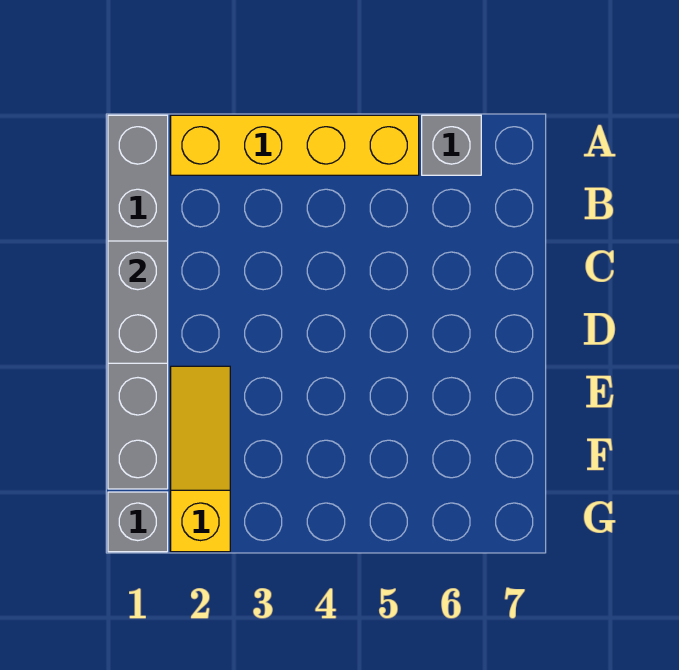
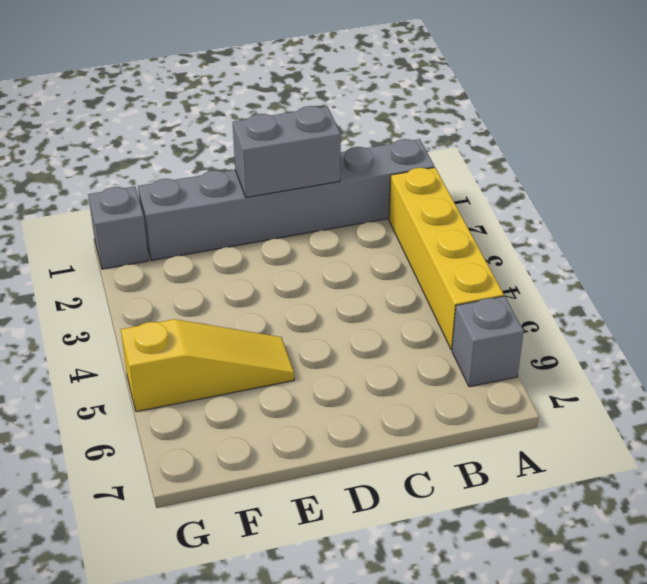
yellow slope E2:G2 level 1 top G -> yellow slope E5:G5 level 1 top G

